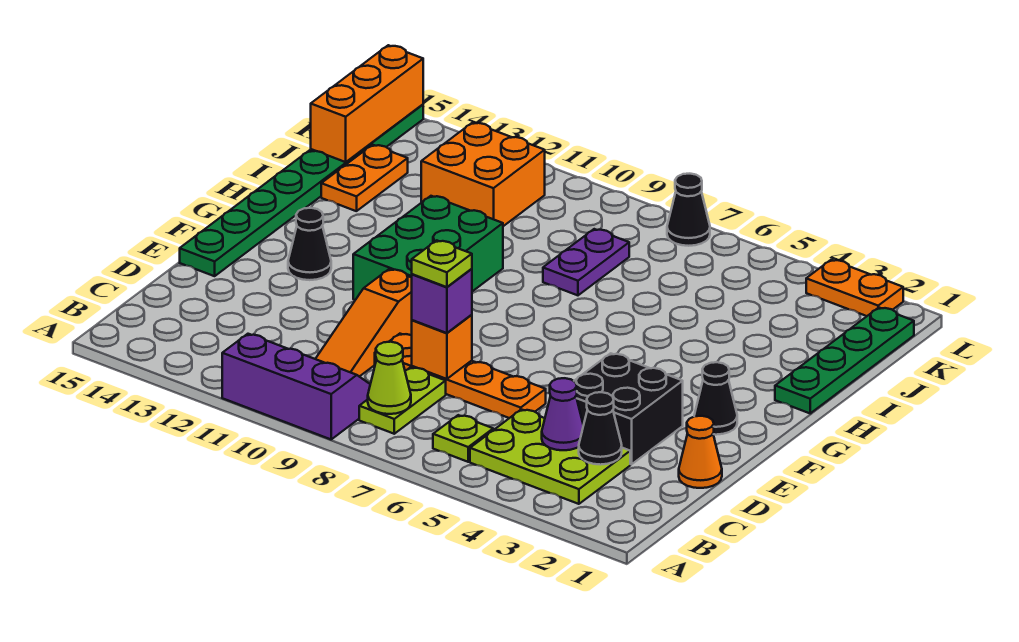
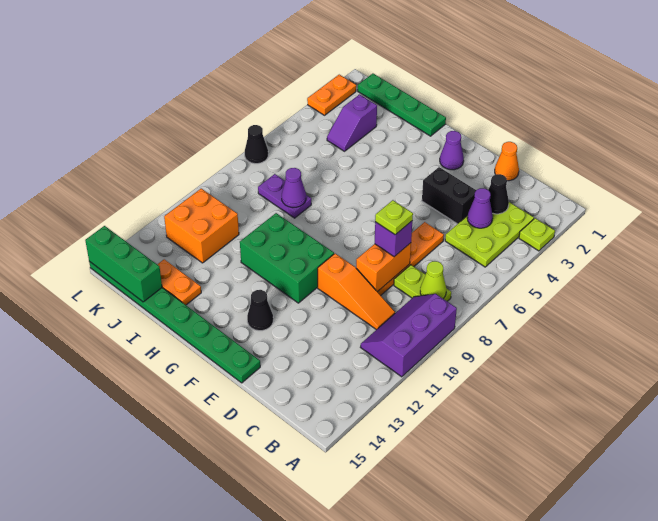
lime plate B6 level 1 -> lime plate A3 level 1
black brick D3:E4 level 1 -> black brick D4:E4 level 1
orange brick D8 level 2 -> orange brick D8:D9 level 2
black cone F2 level 1 -> purple cone F2 level 1
none -> purple cone I8 level 2
none -> purple slope J3:J4 level 1 top 3
orange brick J15:L15 level 2 -> green brick J15:L15 level 2

